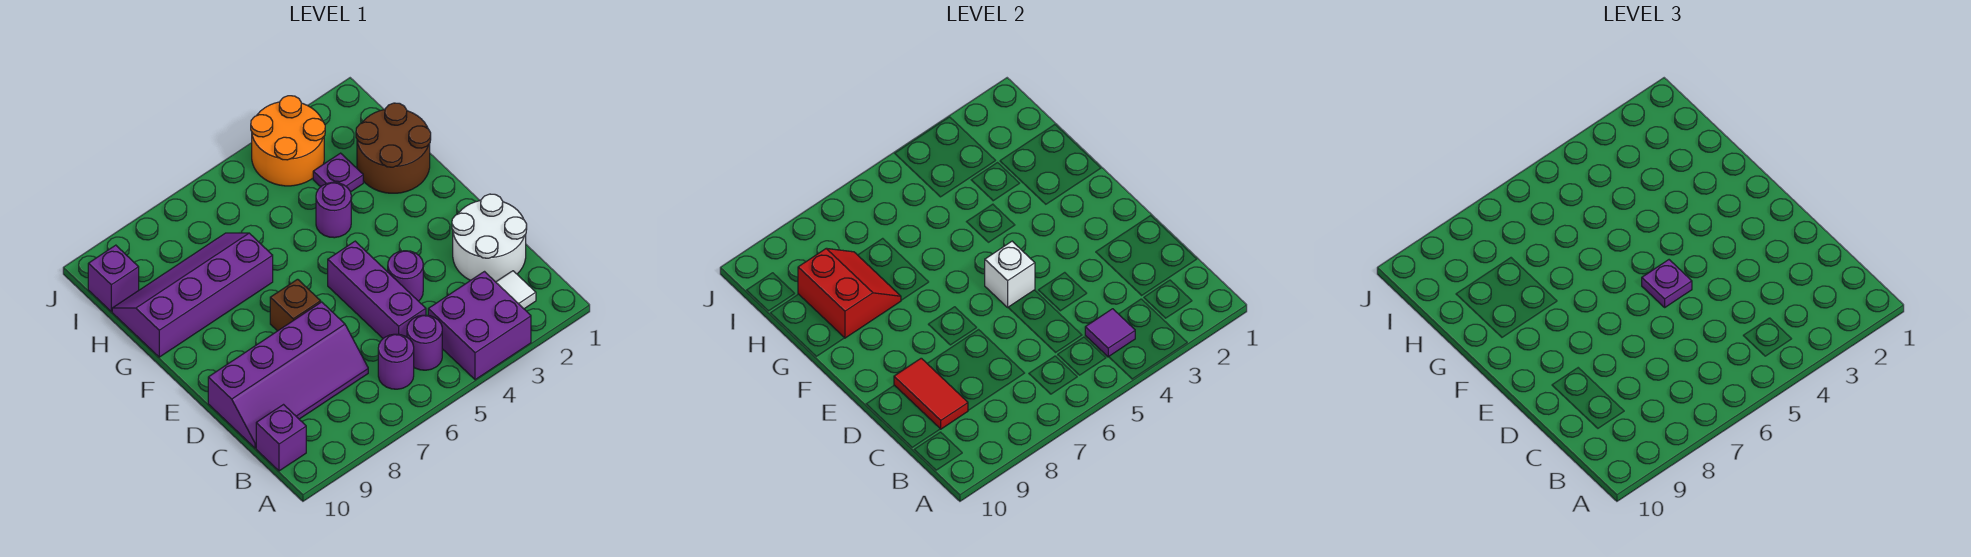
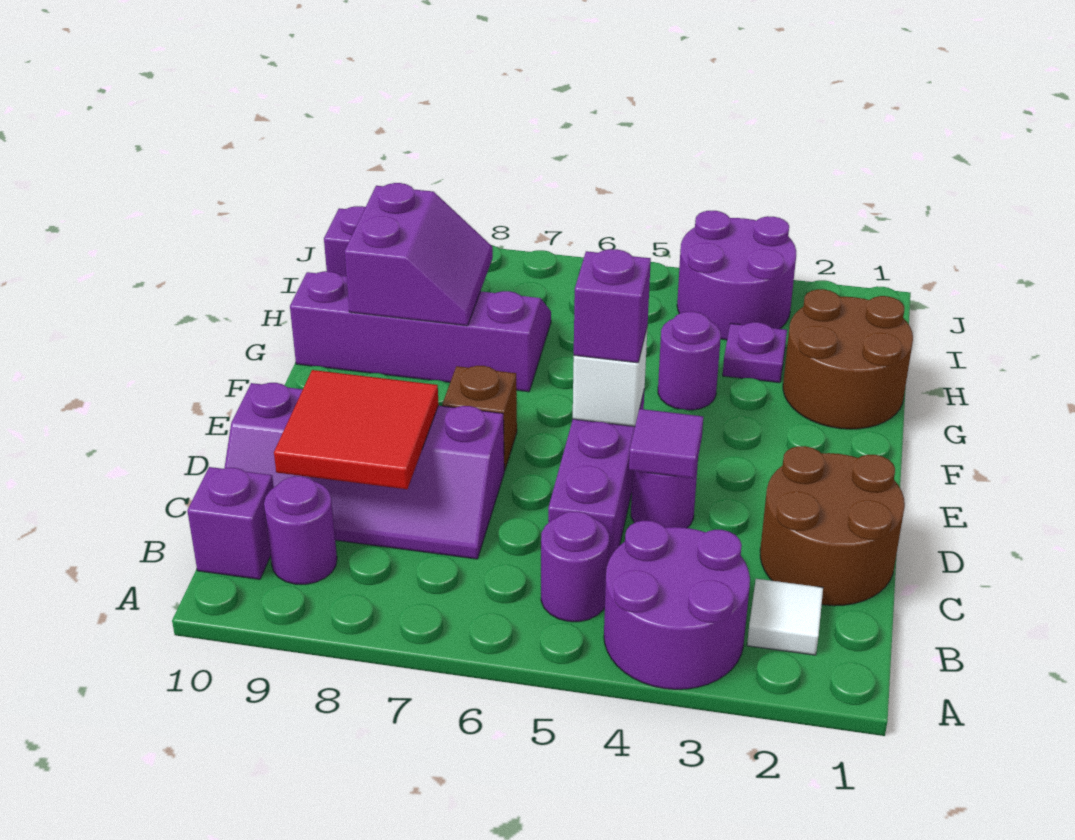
purple brick A3:B4 level 1 -> purple round brick A3:B4 level 1
purple tile B4 level 2 -> purple tile D4 level 2
purple round brick B6 level 1 -> purple round brick B9 level 1
white round brick C1:D2 level 1 -> brown round brick C1:D2 level 1
red tile C9:D9 level 2 -> red tile C8:D9 level 2
purple plate E5 level 3 -> purple brick E5 level 3
red slope G8:H9 level 2 top 9 -> purple slope G8:H9 level 2 top 9
orange round brick I3:J4 level 1 -> purple round brick I3:J4 level 1

